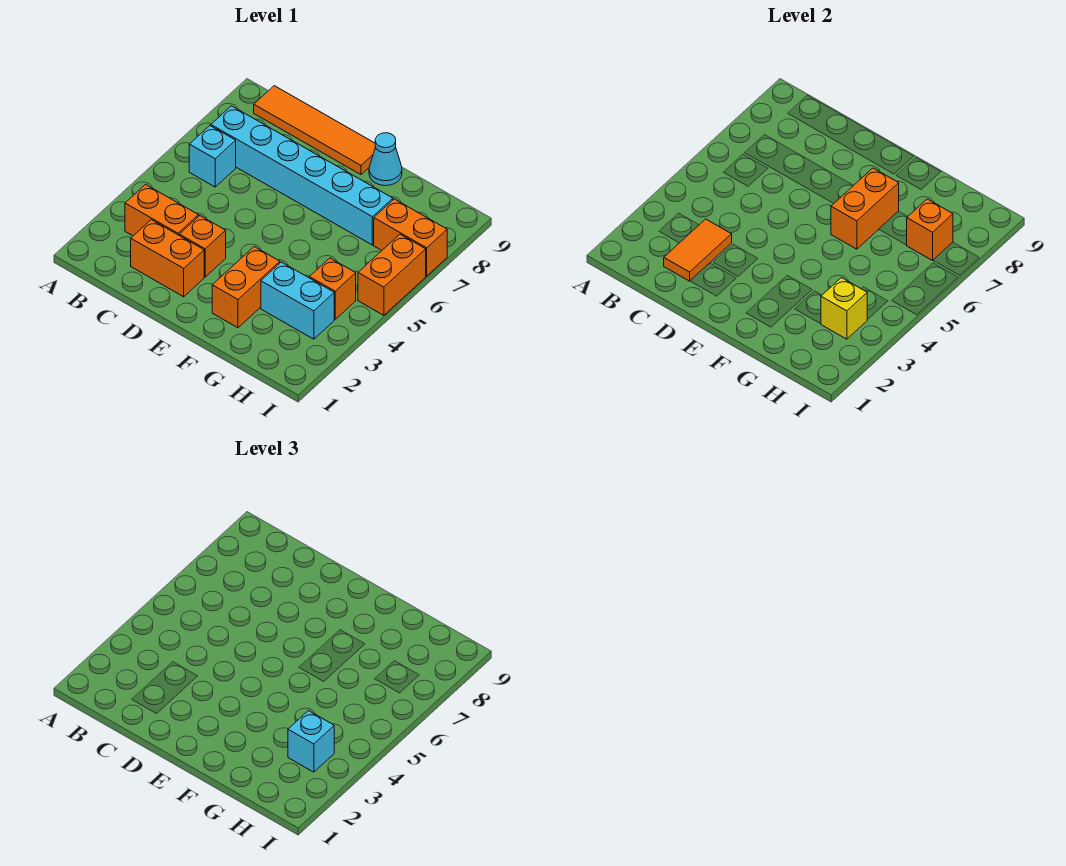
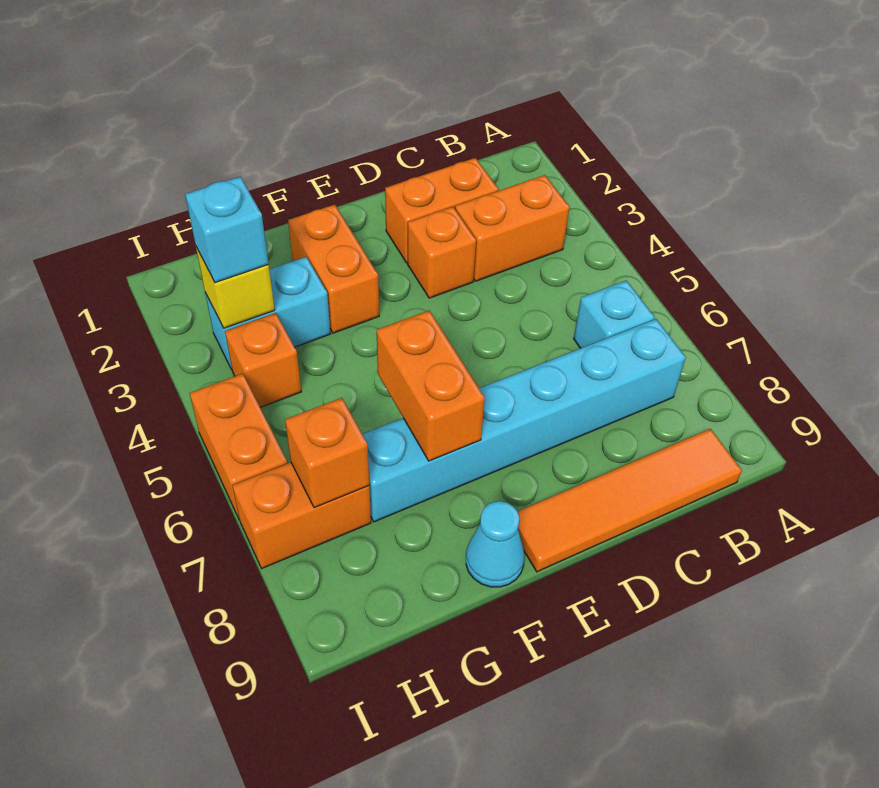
orange tile C2:C3 level 2 -> none

